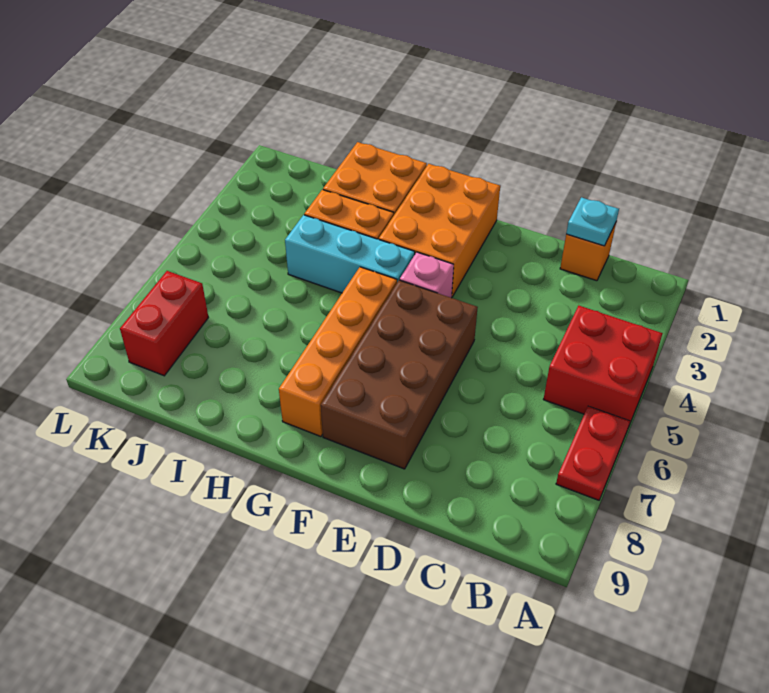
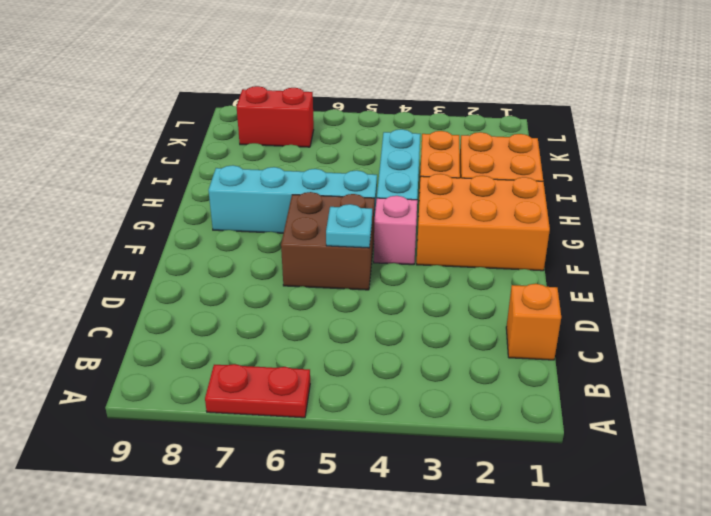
red brick A4:B5 level 1 -> none
cyan plate C1 level 2 -> cyan plate E5 level 2
brown brick E5:F8 level 1 -> brown brick E5:F6 level 1
orange brick G5:G8 level 1 -> cyan brick G5:G8 level 1

